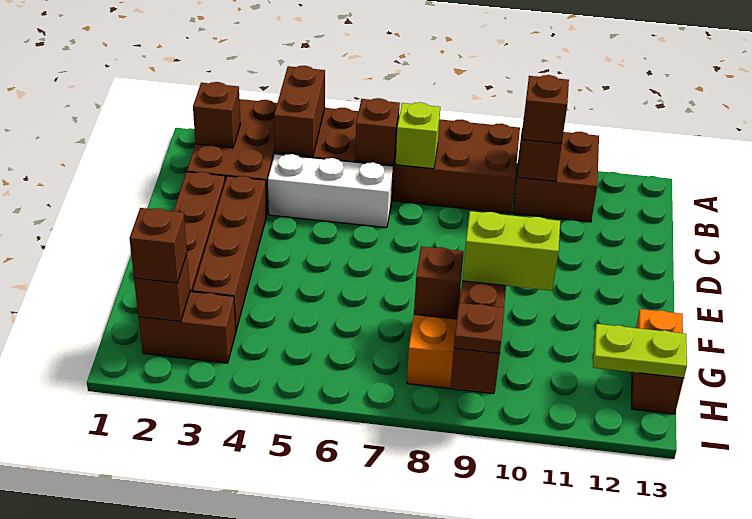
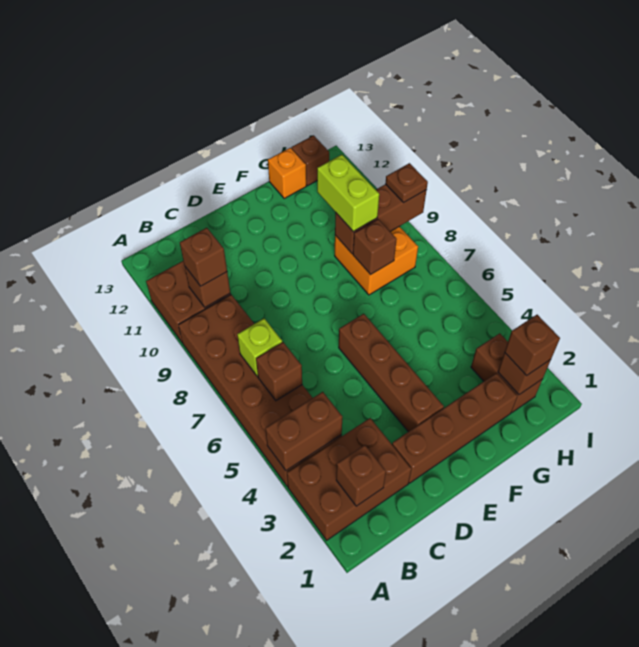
white brick C4:C6 level 1 -> none
brown brick D3:G3 level 1 -> brown brick E3:E6 level 1
lime plate H12:H13 level 2 -> none

